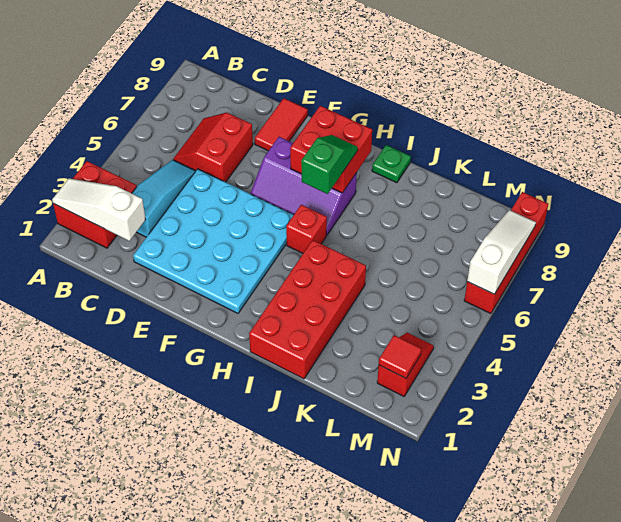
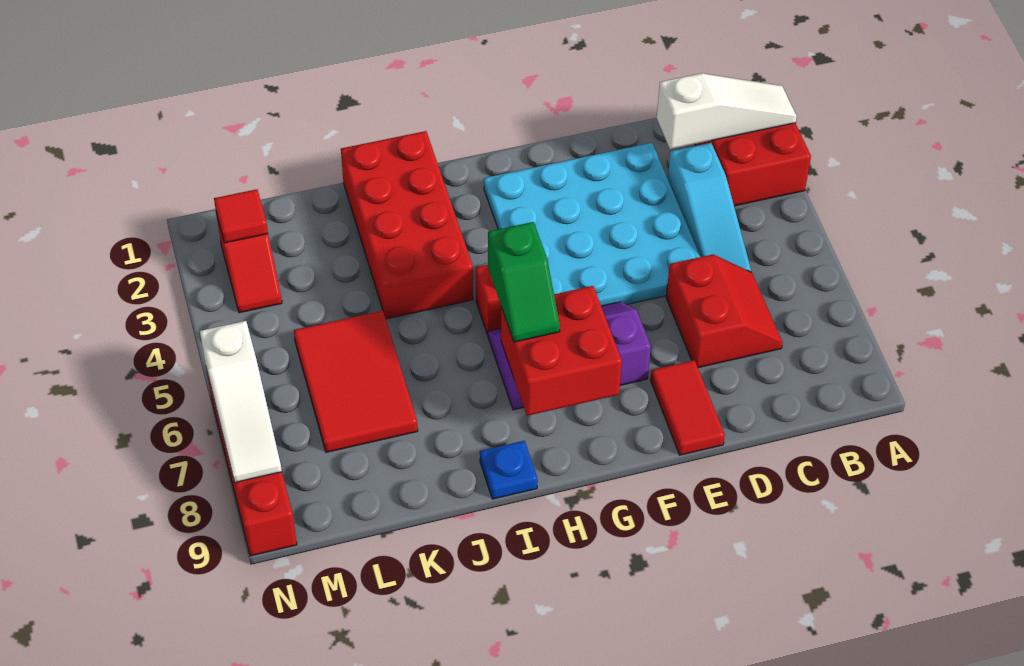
green plate I9 level 1 -> blue plate I9 level 1
none -> red tile K5:L7 level 1

